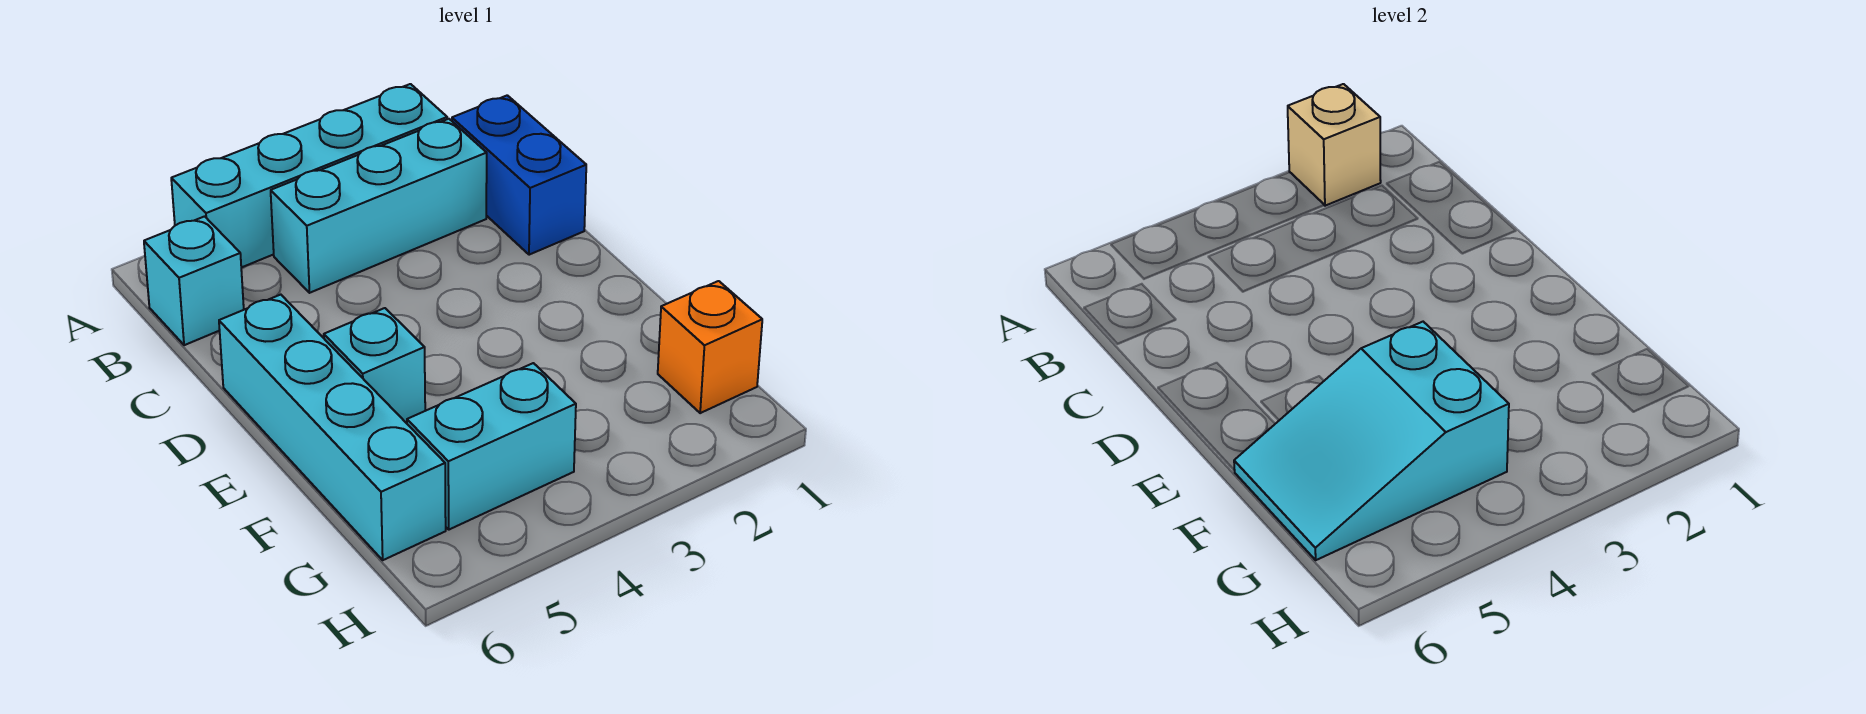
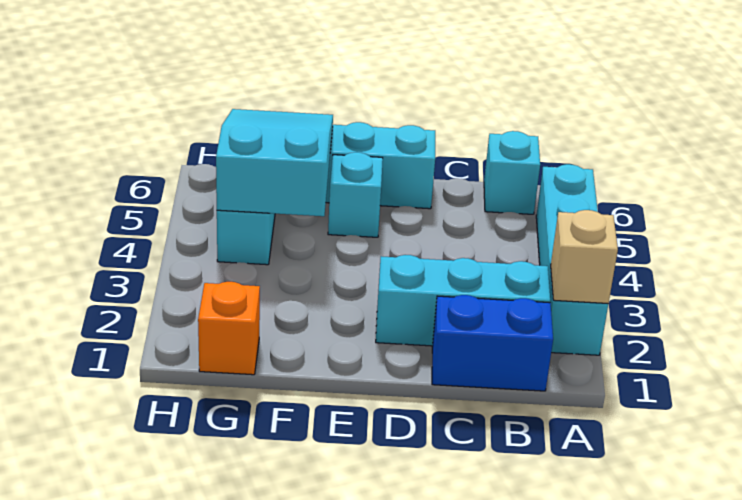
cyan brick B2:B4 level 1 -> cyan brick B2:D2 level 1

